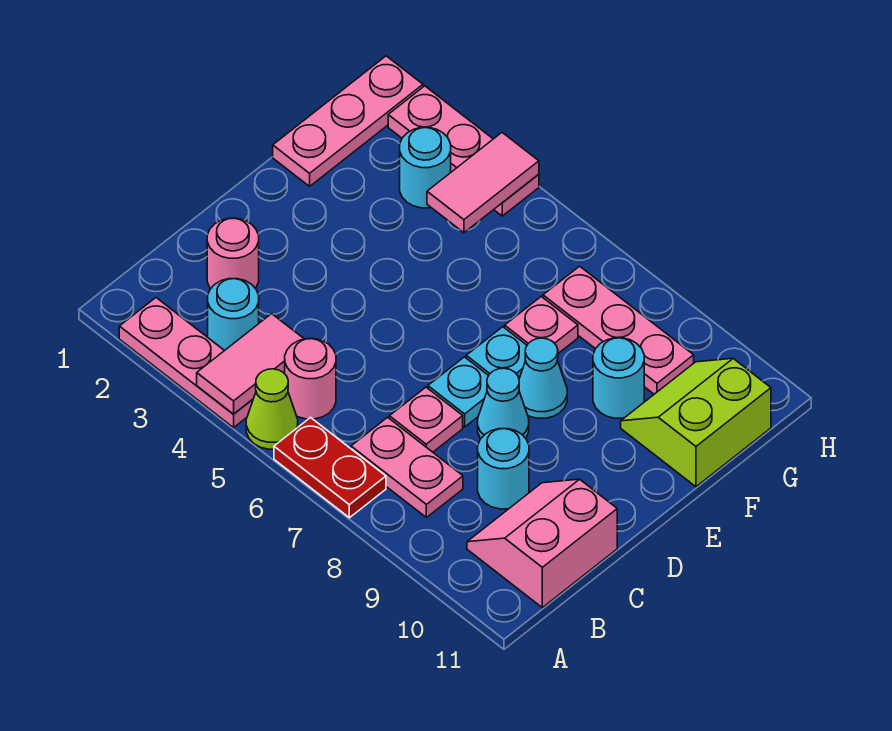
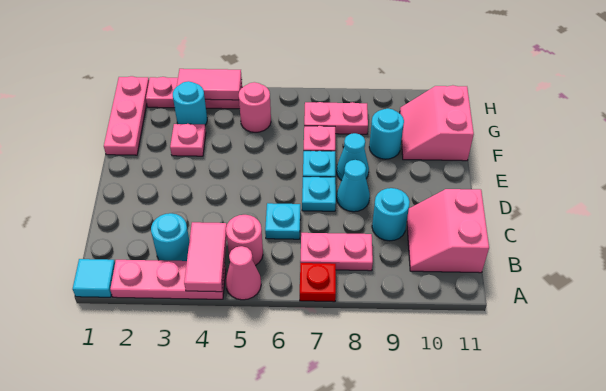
none -> cyan tile A1 level 1
lime cone A5 level 1 -> pink cone A5 level 1
red plate A6:A7 level 1 -> red plate A7 level 1
pink round brick C2 level 1 -> pink round brick G5 level 1
none -> cyan plate C6 level 1
pink plate C7 level 1 -> pink plate F3 level 1
lime slope F10:G11 level 1 top 11 -> pink slope F10:G11 level 1 top 11
pink tile G4:H4 level 2 -> pink tile H3:H4 level 2
pink plate G7:G9 level 1 -> pink plate G7:G8 level 1

